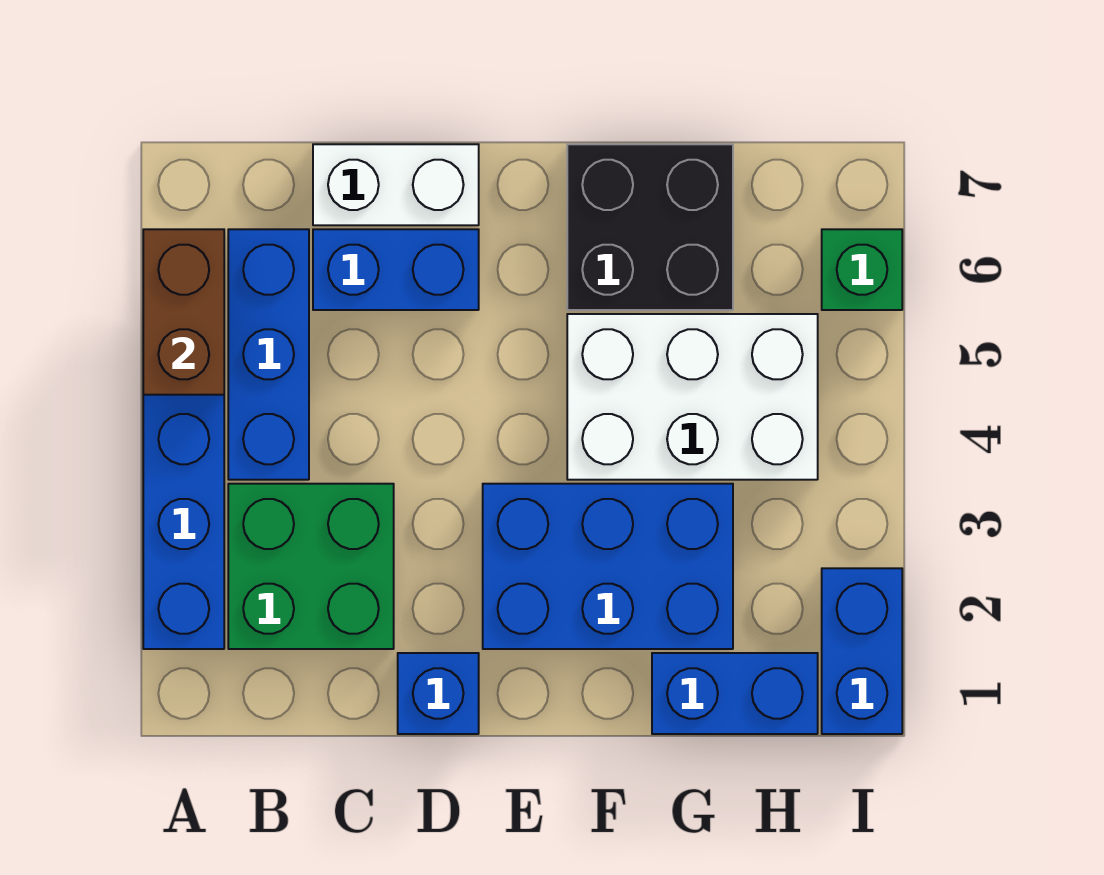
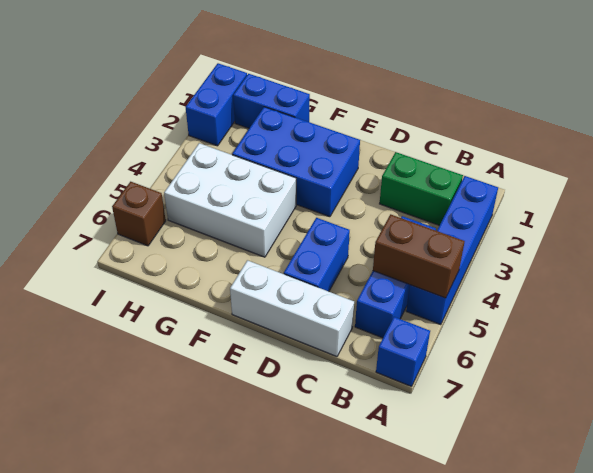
brown brick A5:A6 level 2 -> brown brick A5:B5 level 2
green brick B2:C3 level 1 -> green brick B2:C2 level 1
blue brick C6:D6 level 1 -> blue brick D5:D6 level 1
white brick C7:D7 level 1 -> white brick C7:E7 level 1
blue brick D1 level 1 -> blue brick A7 level 1
black brick F6:G7 level 1 -> none
green brick I6 level 1 -> brown brick I6 level 1

